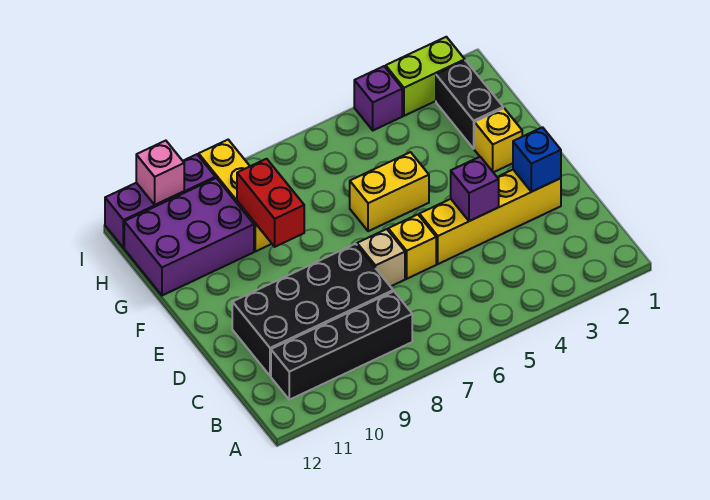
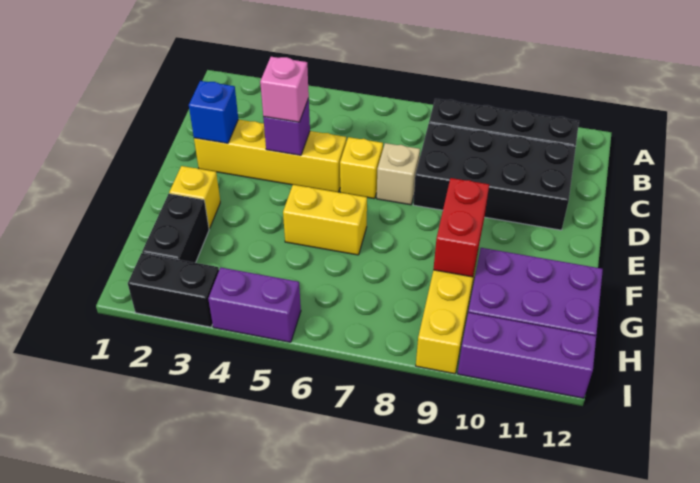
lime brick I2:I3 level 1 -> black brick I2:I3 level 1
purple brick I4 level 1 -> purple brick I4:I5 level 1
pink brick I11 level 2 -> pink brick D4 level 3

